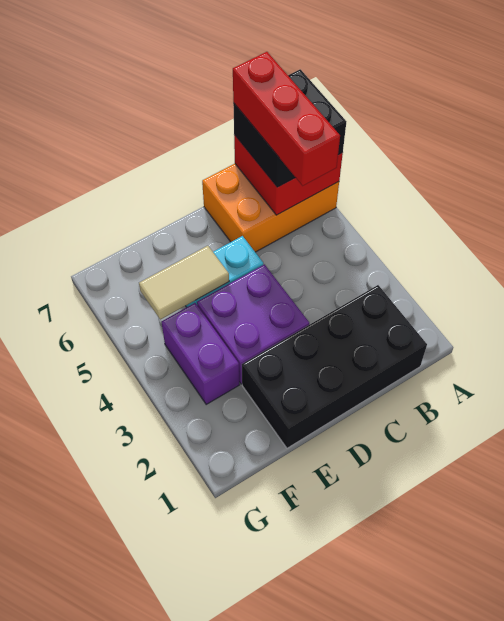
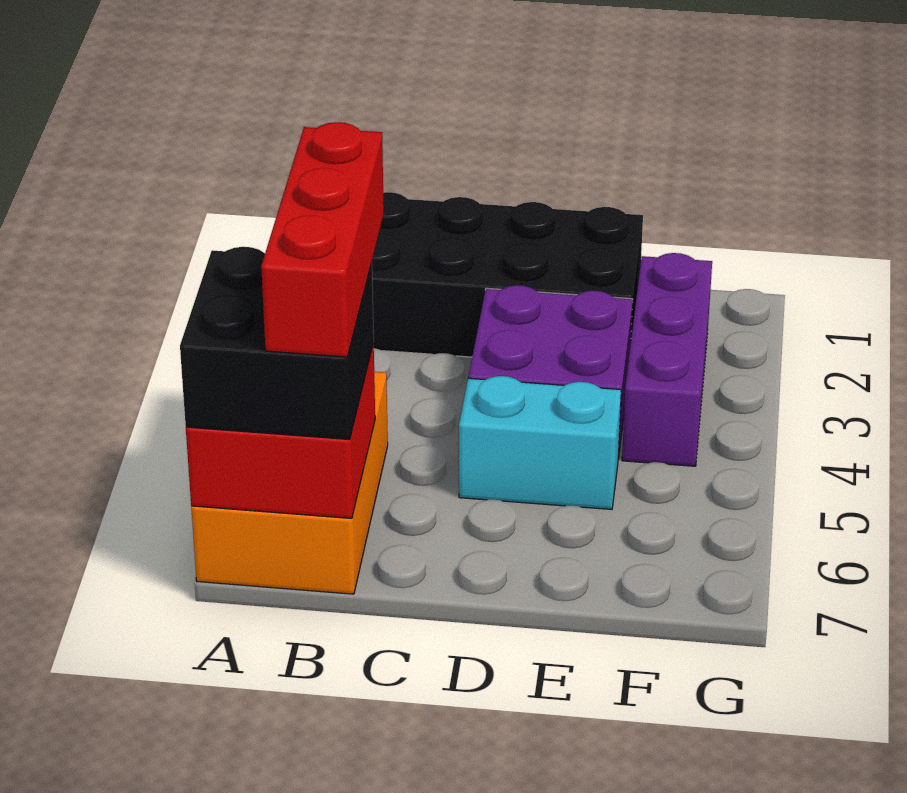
orange brick A6:C7 level 1 -> orange brick A5:B7 level 1
tan tile E5:F5 level 2 -> none
purple brick F3:F4 level 1 -> purple brick F2:F4 level 1

